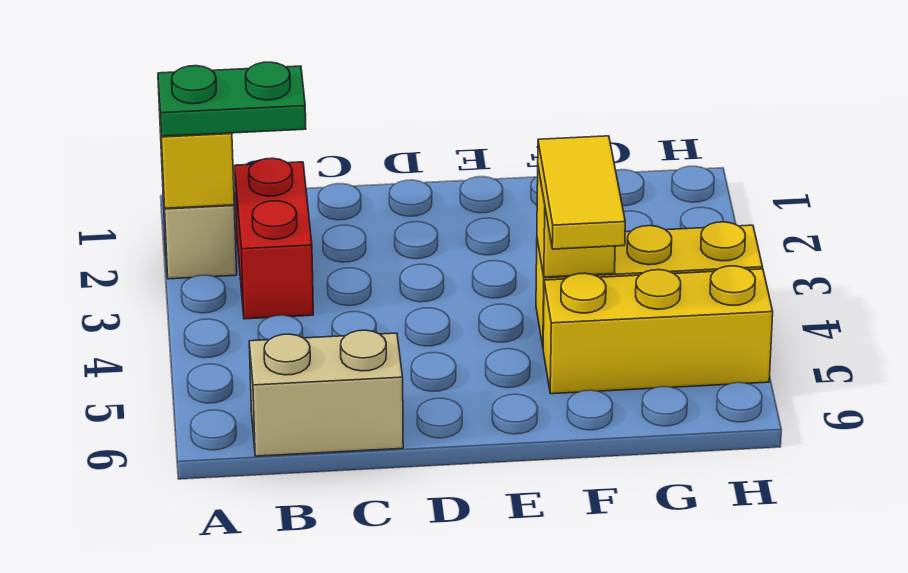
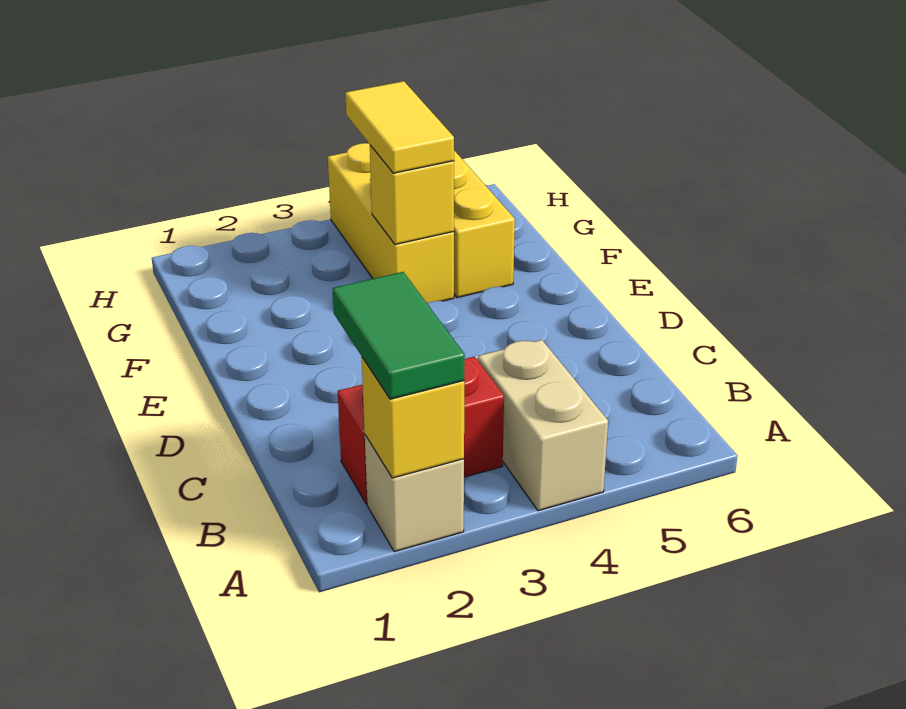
green plate A2:B2 level 3 -> green tile A2:B2 level 3
tan brick B6:C6 level 1 -> tan brick A4:B4 level 1
yellow tile F4:F5 level 3 -> yellow tile F4:G4 level 3

